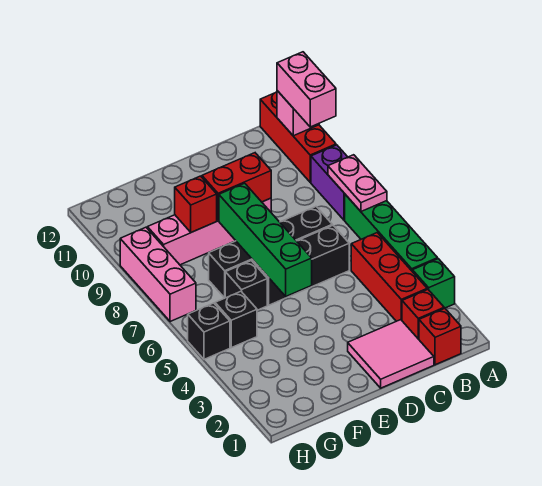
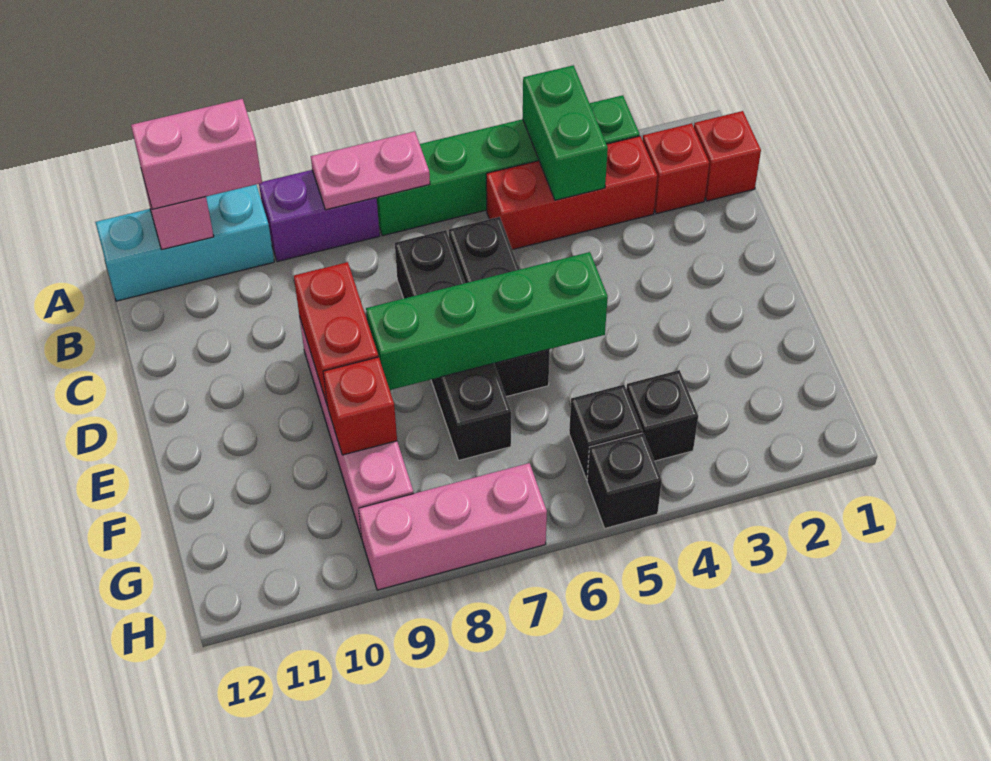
none -> green brick A4:B4 level 2
red brick A10:A12 level 1 -> cyan brick A10:A12 level 1
pink tile C1:D2 level 1 -> none
black brick F6 level 1 -> black brick G4 level 1

